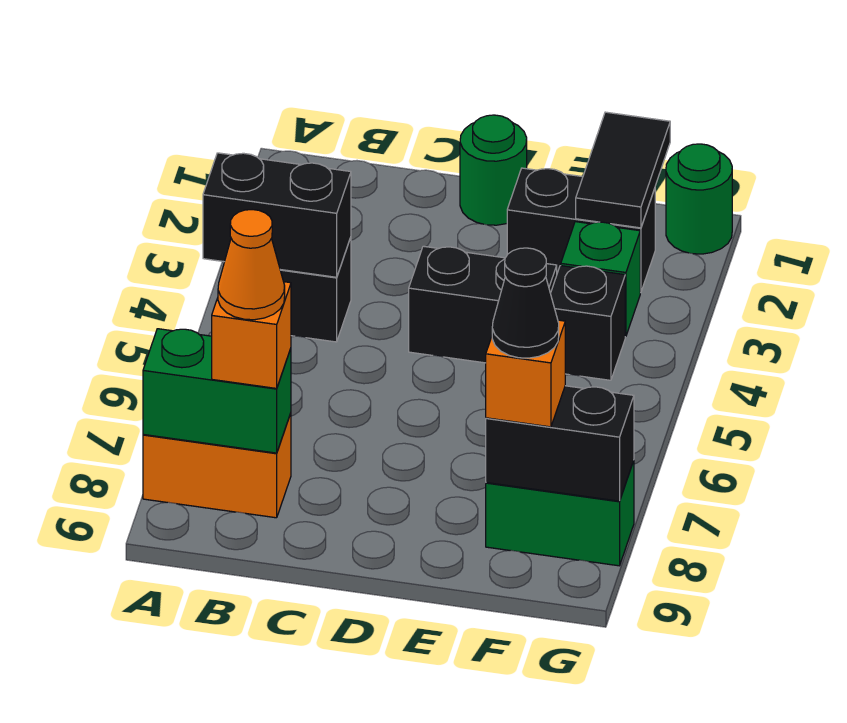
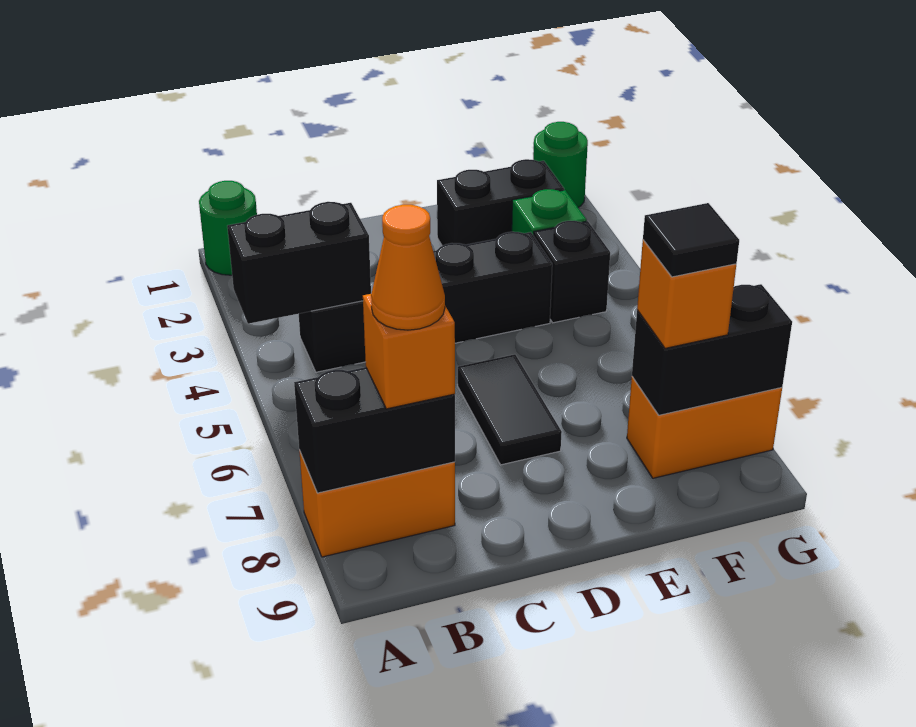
green brick A8:B8 level 2 -> black brick A8:B8 level 2
green round brick D1 level 1 -> green round brick A1 level 1
black tile F1:F2 level 2 -> black tile D6:D7 level 1
green brick F8:G8 level 1 -> orange brick F8:G8 level 1
black cone F8 level 4 -> black tile F8 level 4

